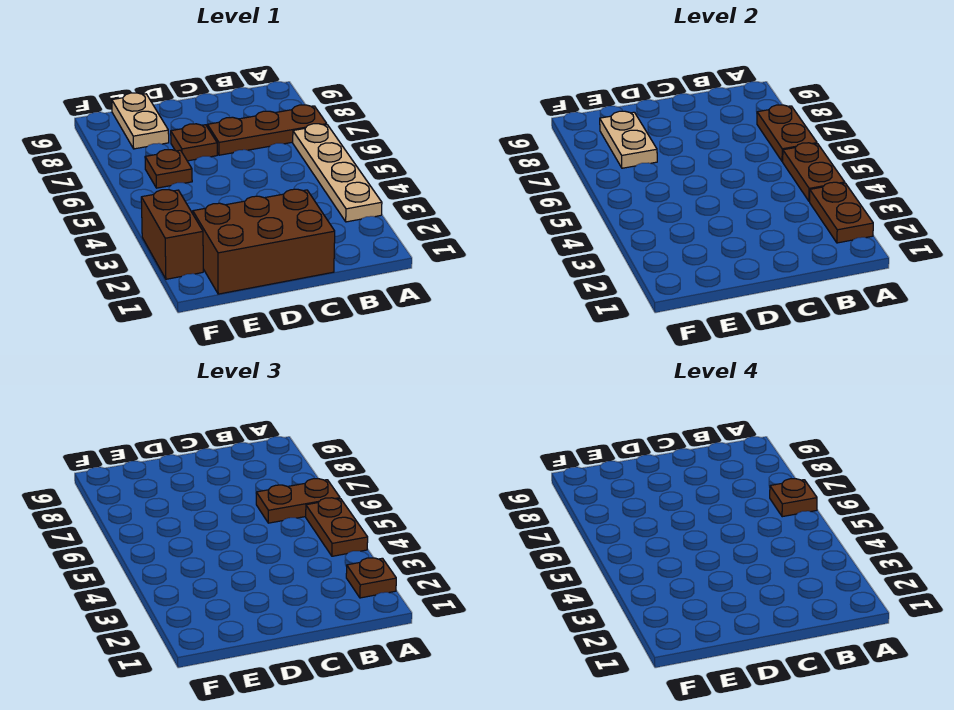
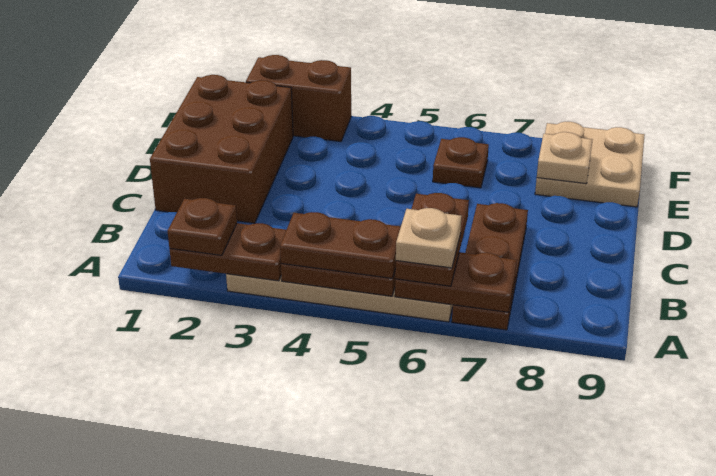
brown plate A6 level 4 -> tan plate A6 level 4
brown plate D7 level 1 -> none
tan plate E7:E8 level 2 -> tan plate E8 level 2
tan plate E8:E9 level 1 -> tan plate E8:F9 level 1

